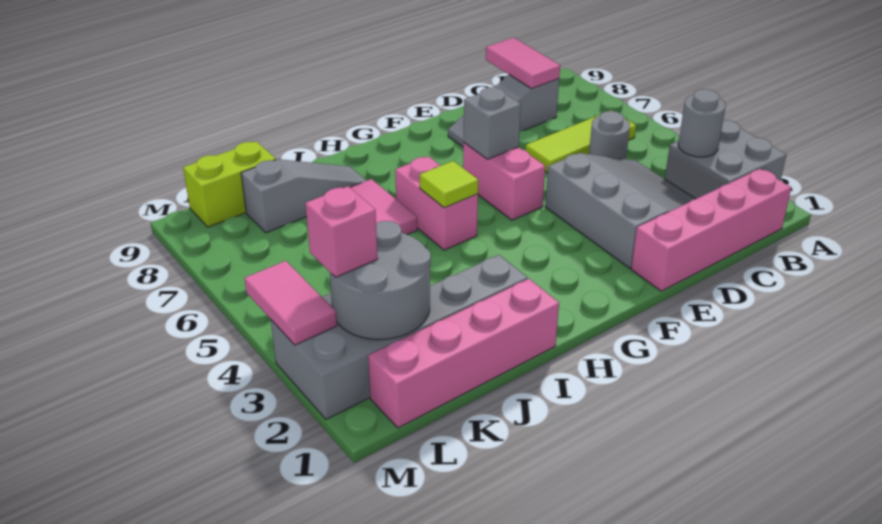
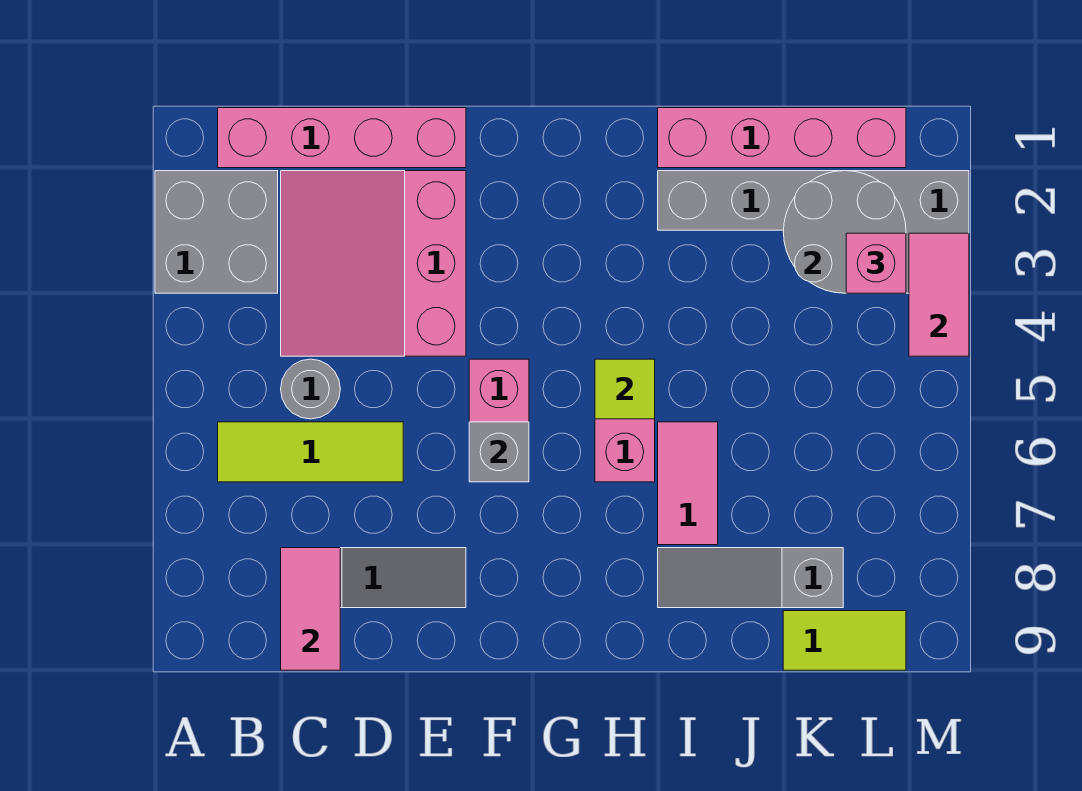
grey round brick B3 level 2 -> none
grey slope C2:E4 level 1 top E -> pink slope C2:E4 level 1 top E
lime brick K9:L9 level 1 -> lime tile K9:L9 level 1

